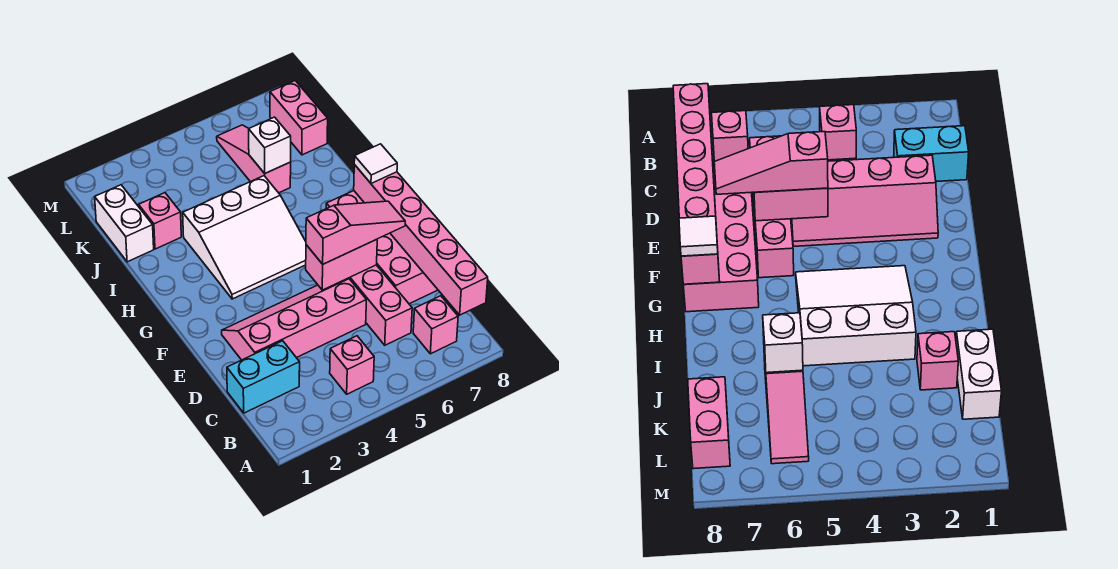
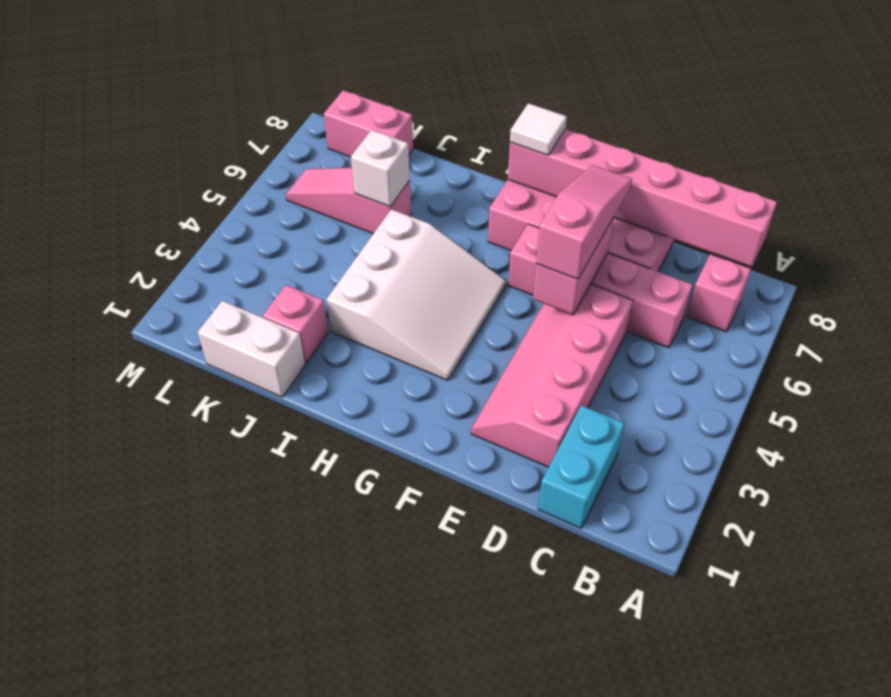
pink brick B4 level 1 -> none

